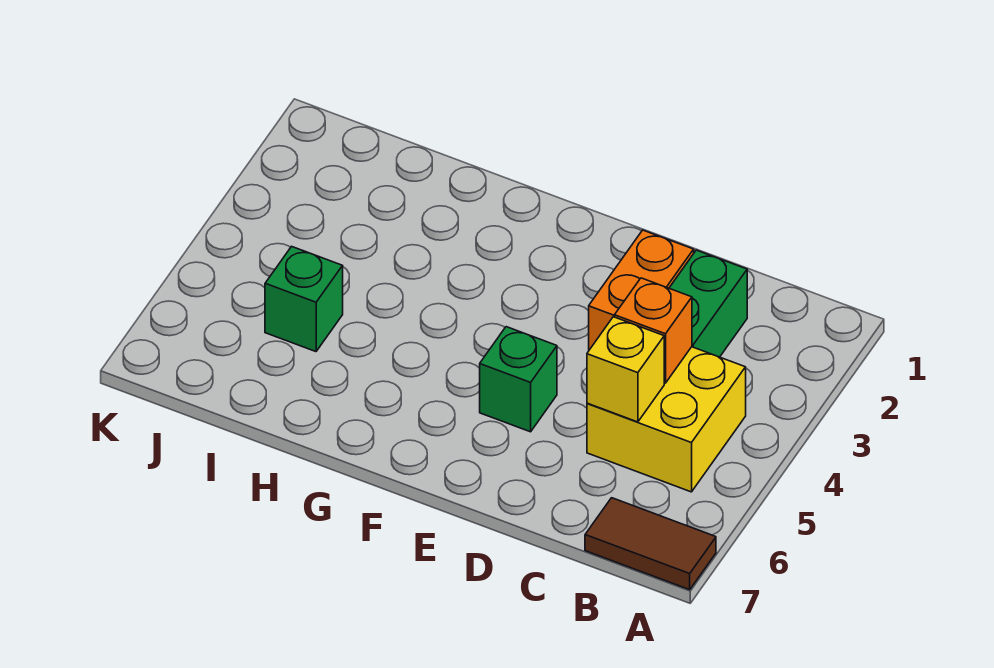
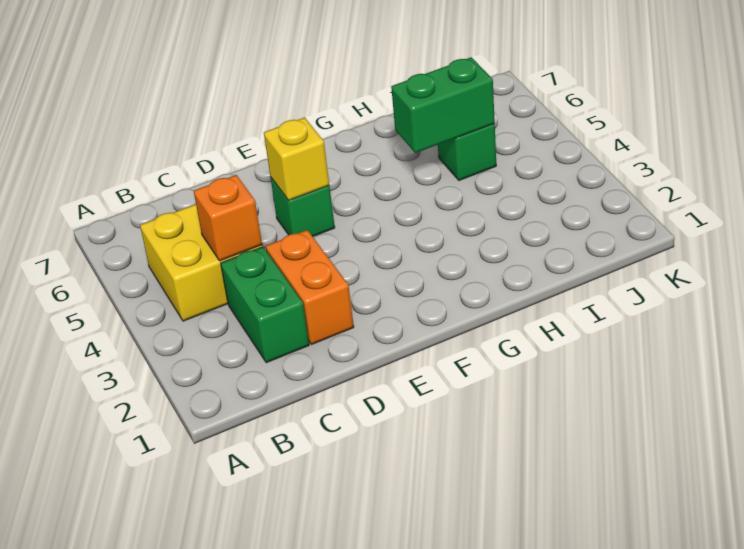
brown tile A7:B7 level 1 -> none
yellow brick C5 level 2 -> yellow brick E5 level 2
none -> green brick H5:I5 level 2

